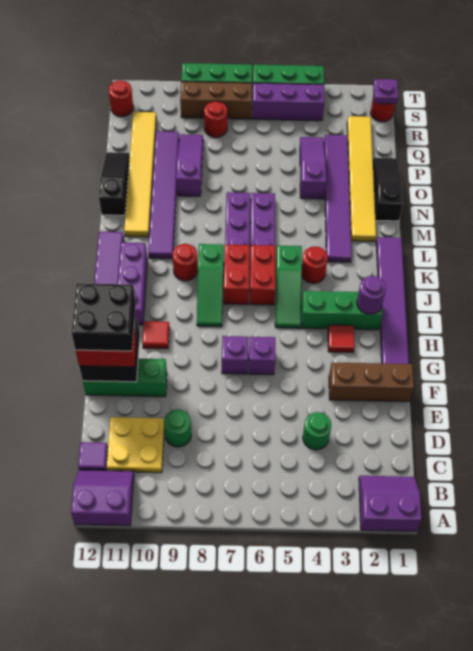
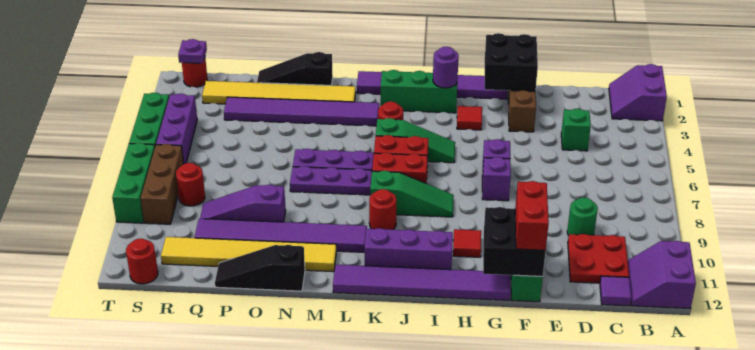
yellow plate C10:D11 level 1 -> red plate C10:D11 level 1
green round brick D4 level 1 -> green brick D4 level 1
black brick F11:G12 level 4 -> black brick F1:G2 level 2
green brick I2:I4 level 1 -> green brick I2:K2 level 1
purple slope O4:Q4 level 1 top O -> none

